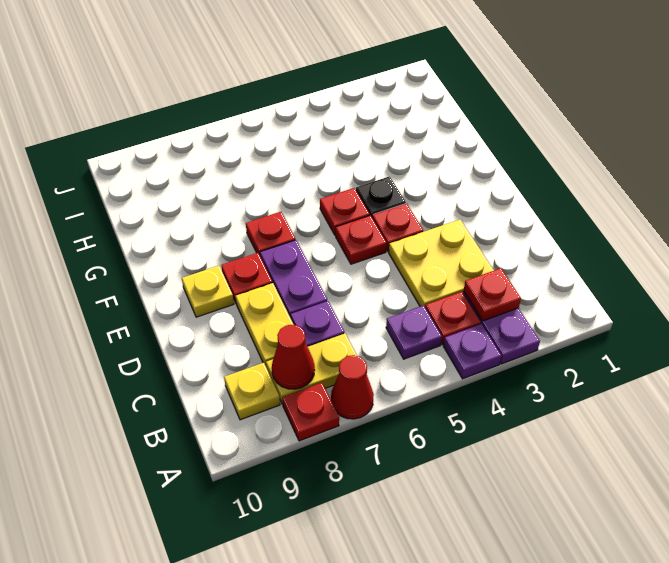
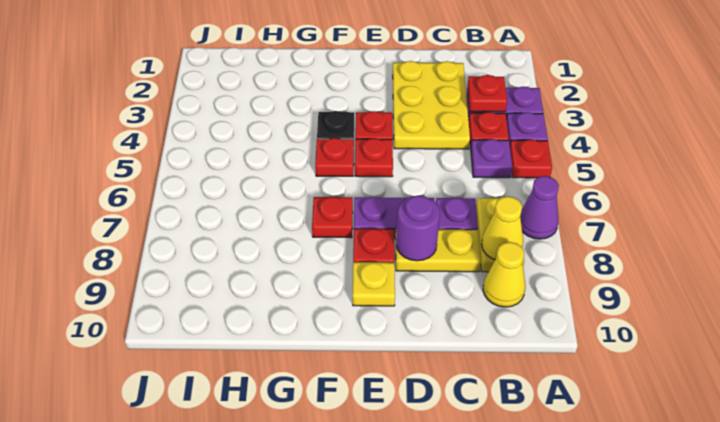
red cone A7 level 1 -> purple cone A7 level 1
red plate A8 level 1 -> red plate A5 level 1
red cone B8 level 2 -> yellow cone B8 level 2
yellow plate B9 level 1 -> yellow cone B9 level 1
yellow plate C3:D4 level 1 -> yellow plate C2:D4 level 1
none -> purple round brick D8 level 2

